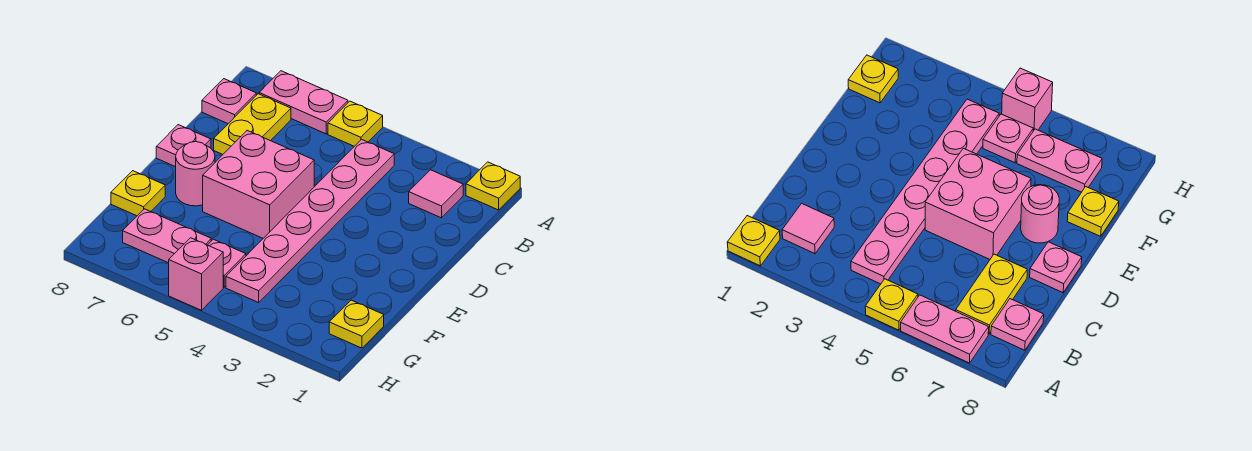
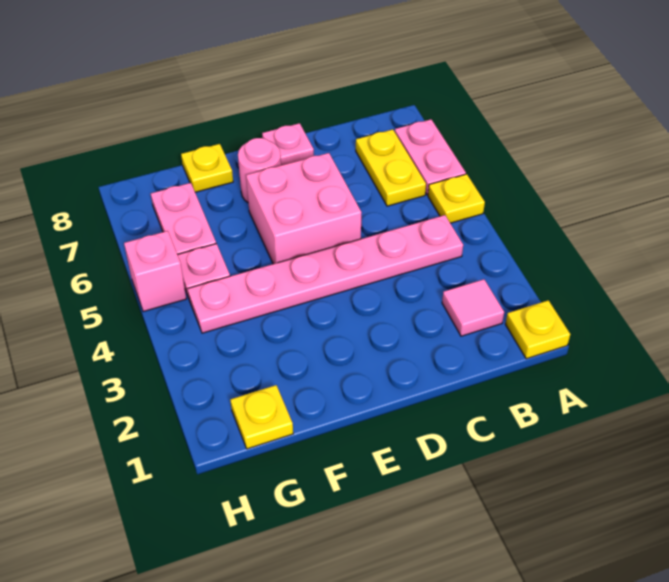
yellow plate B7:C7 level 1 -> yellow plate B6:B7 level 1
pink plate B8 level 1 -> none

